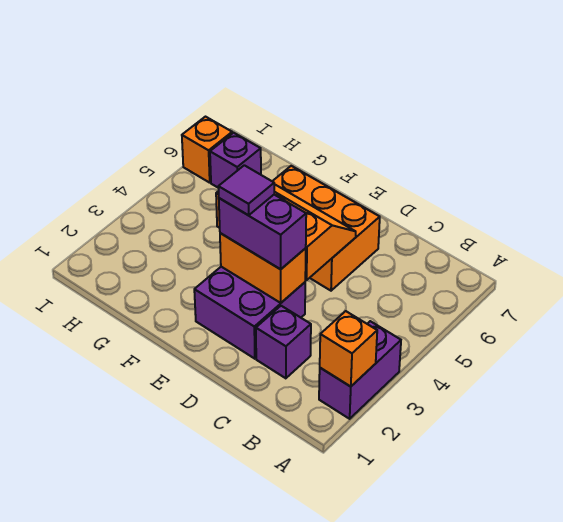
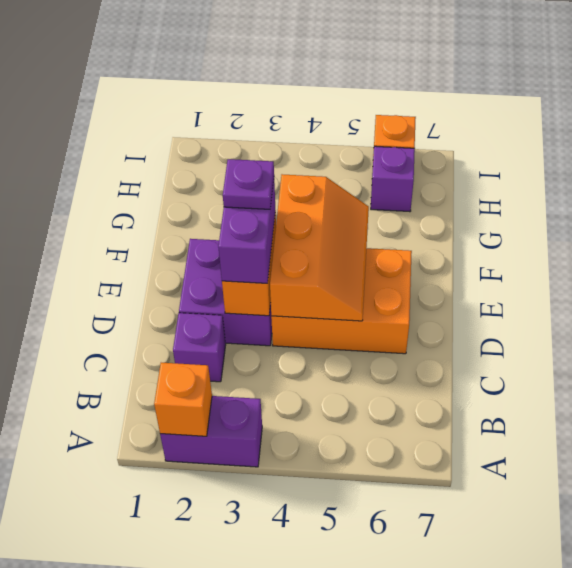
orange brick D5:F6 level 1 -> orange brick D4:E6 level 1
purple tile E3 level 4 -> purple plate E3 level 4

